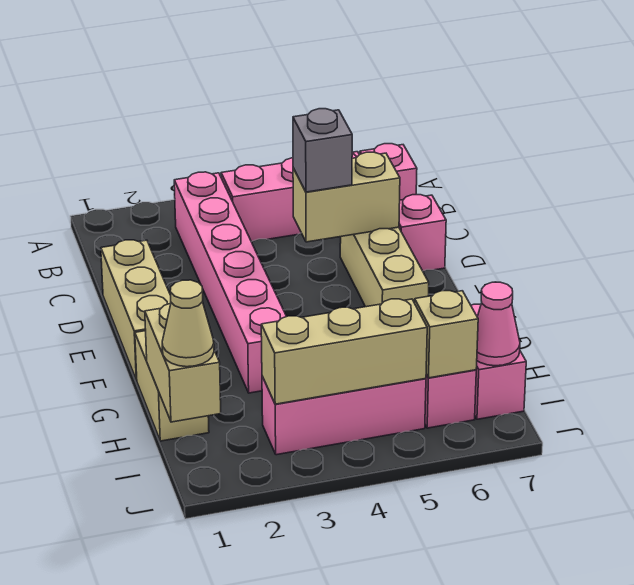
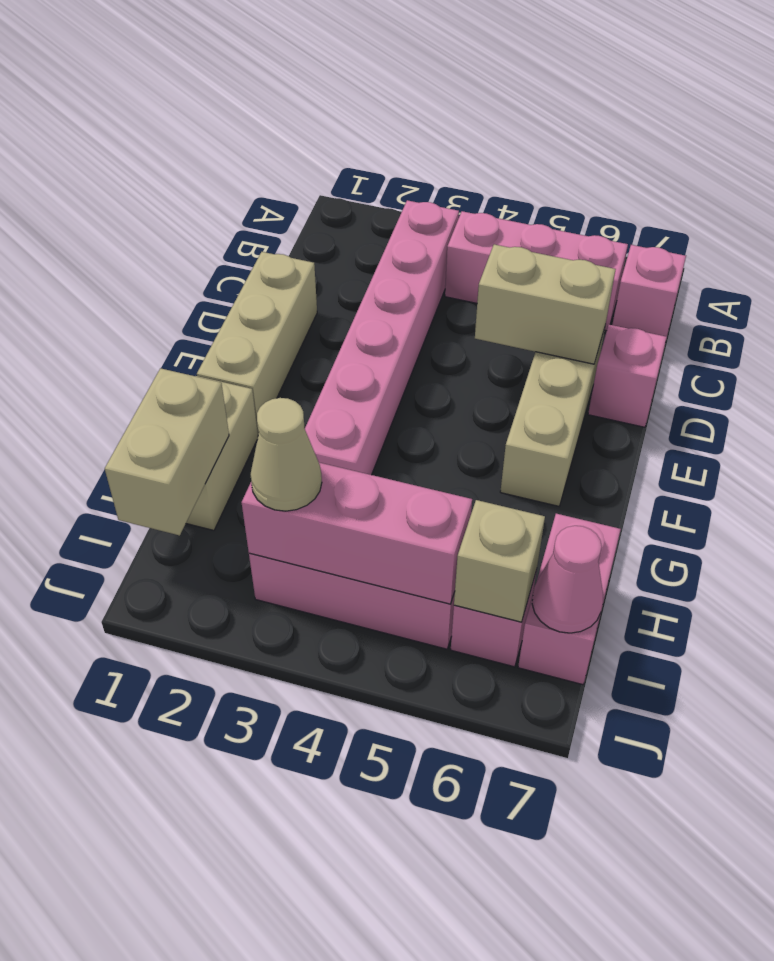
grey brick D5 level 3 -> none
tan cone I1 level 3 -> tan cone I3 level 3
tan brick I3:I5 level 2 -> pink brick I3:I5 level 2

